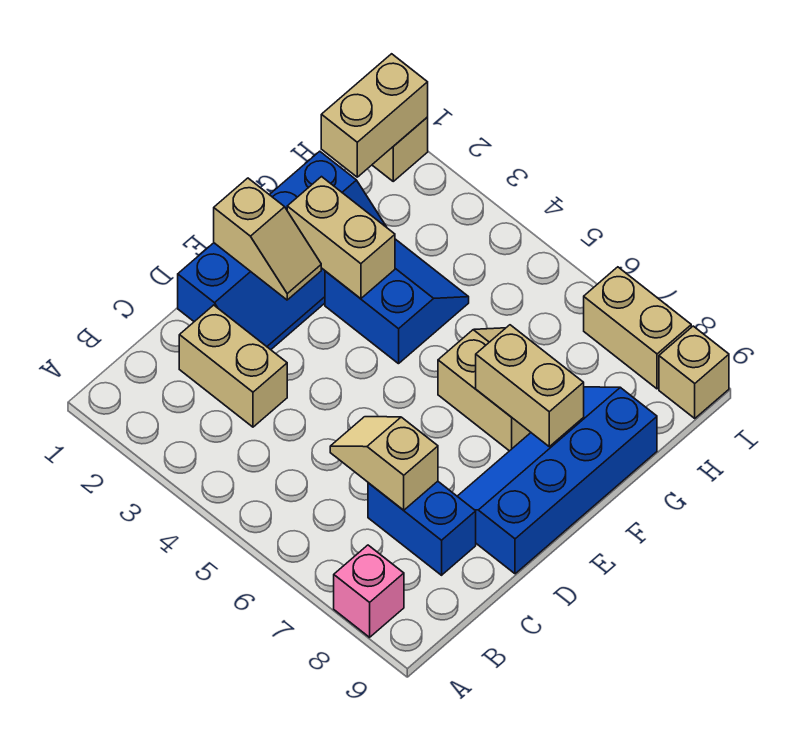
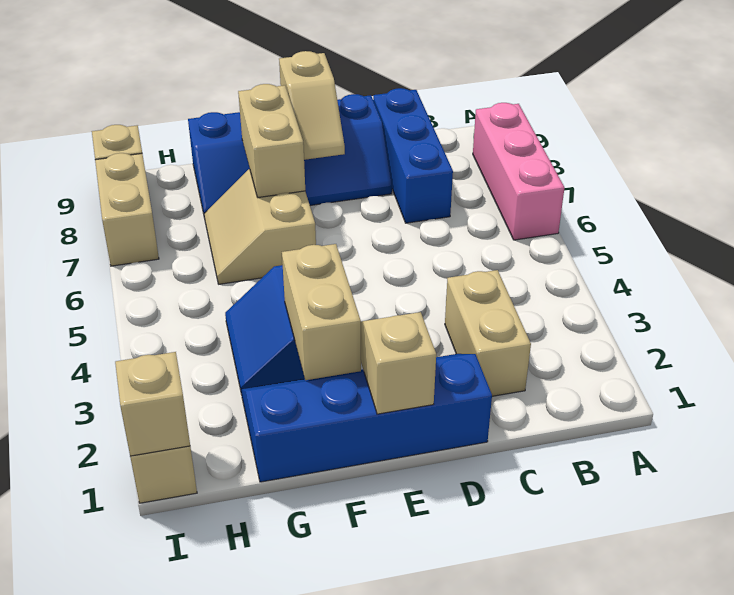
pink brick A8 level 1 -> pink brick A6:A8 level 1
tan slope C6:C7 level 2 top 7 -> tan slope E8:E9 level 2 top 9
blue brick C7:C8 level 1 -> blue brick C7:C9 level 1
tan brick H1:I1 level 2 -> tan brick I1 level 2

